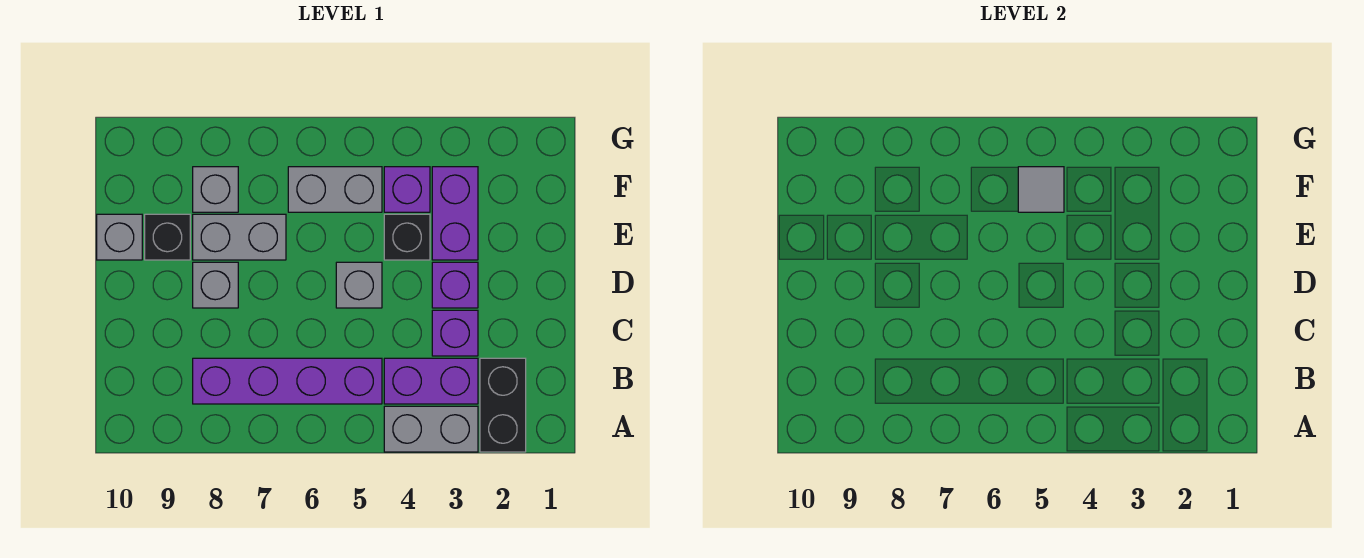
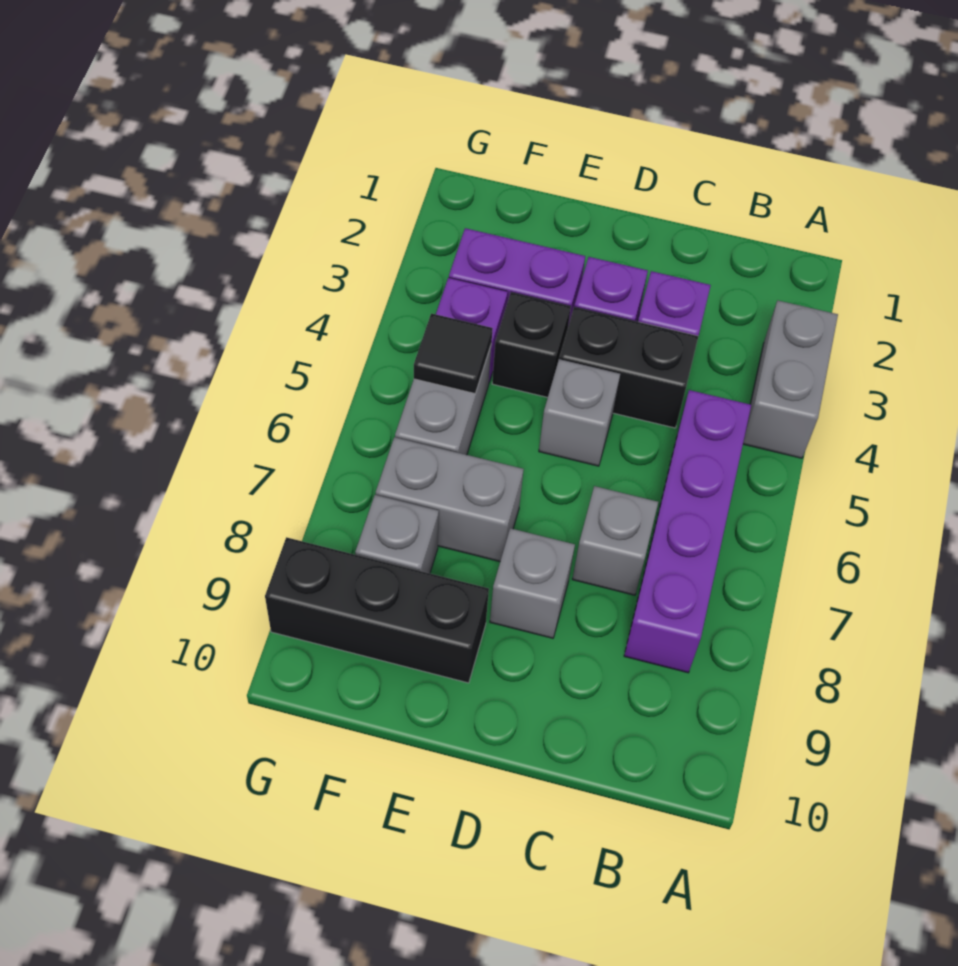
black brick A2:B2 level 1 -> black brick C4:D4 level 1
purple brick B3:B4 level 1 -> none
grey brick E7:E8 level 1 -> grey brick E7:F7 level 1
black brick E9 level 1 -> black brick E9:G9 level 1
grey brick E10 level 1 -> grey brick C7 level 1
grey tile F5 level 2 -> black tile F5 level 2

